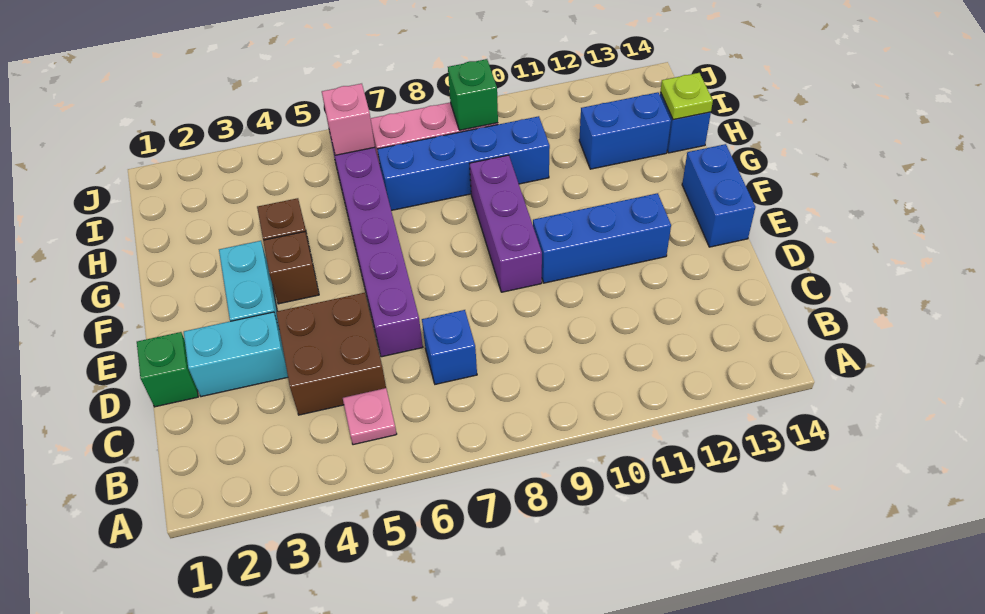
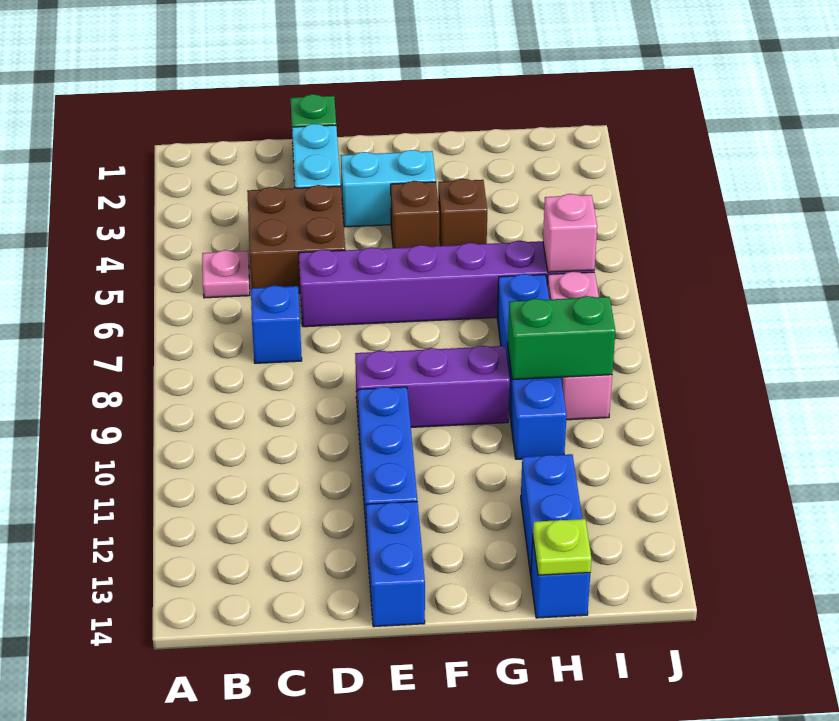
blue brick E14:F14 level 1 -> blue brick E13:E14 level 1
green brick I9 level 2 -> green brick H9:I9 level 2

